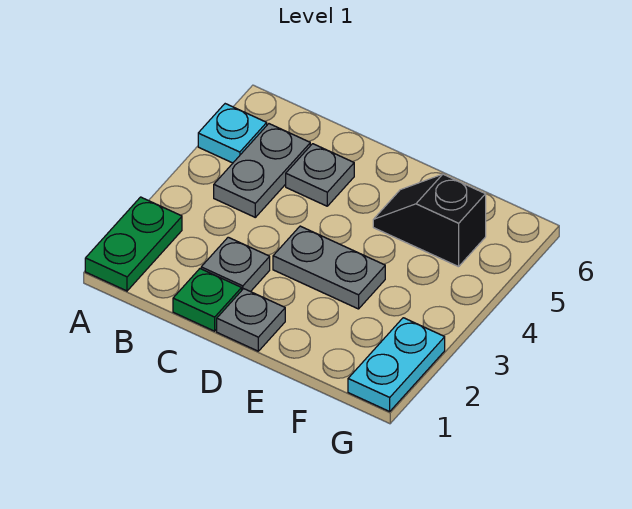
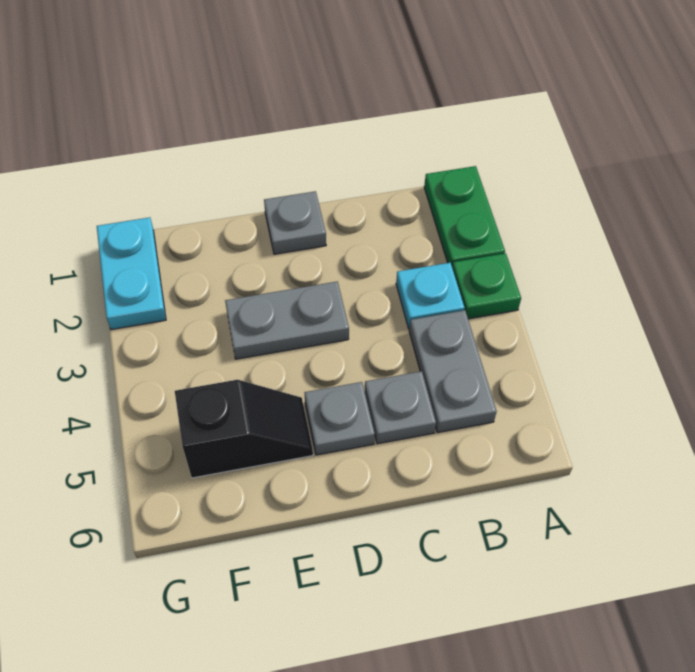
cyan plate A5 level 1 -> cyan plate B3 level 1
green plate C1 level 1 -> green plate A3 level 1
grey plate C2 level 1 -> grey plate D5 level 1

